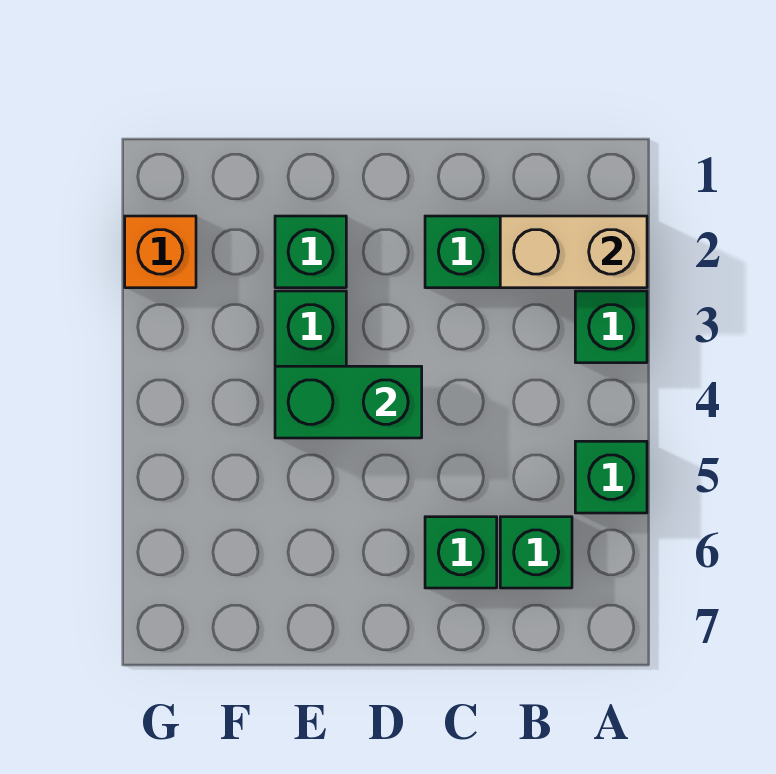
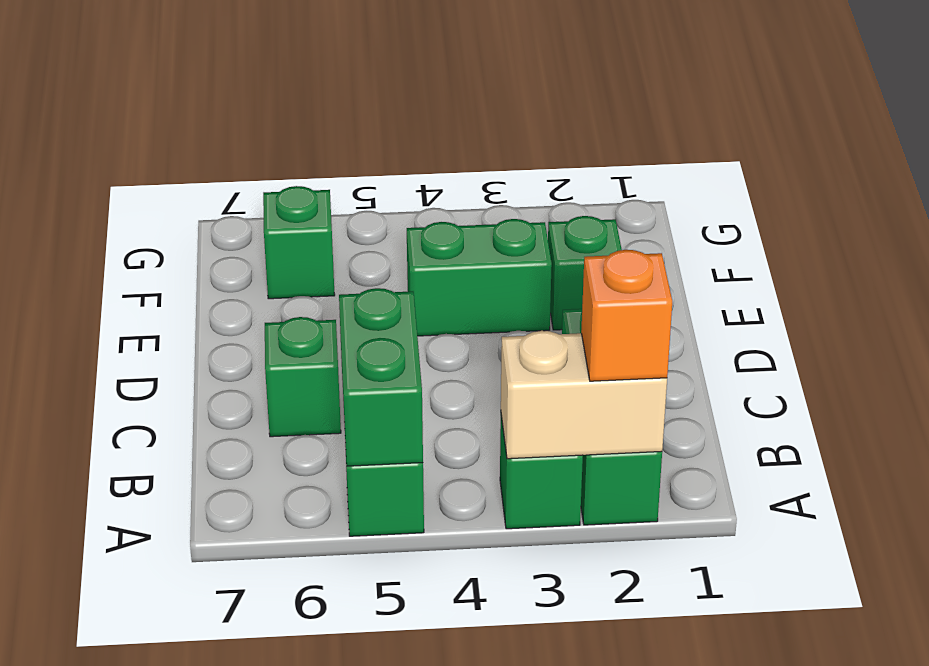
tan brick A2:B2 level 2 -> tan brick A2:A3 level 2
green brick B6 level 1 -> green brick F6 level 1
green brick D4:E4 level 2 -> green brick A5:B5 level 2
orange brick G2 level 1 -> orange brick A2 level 3

